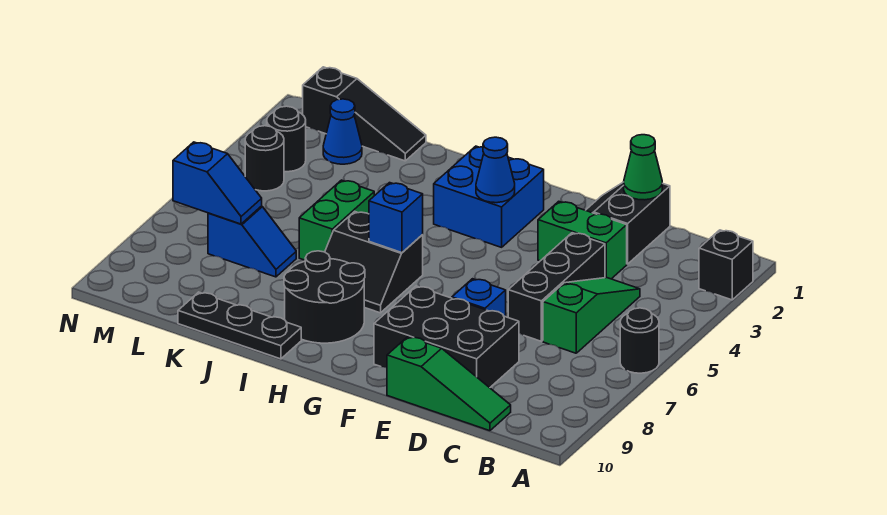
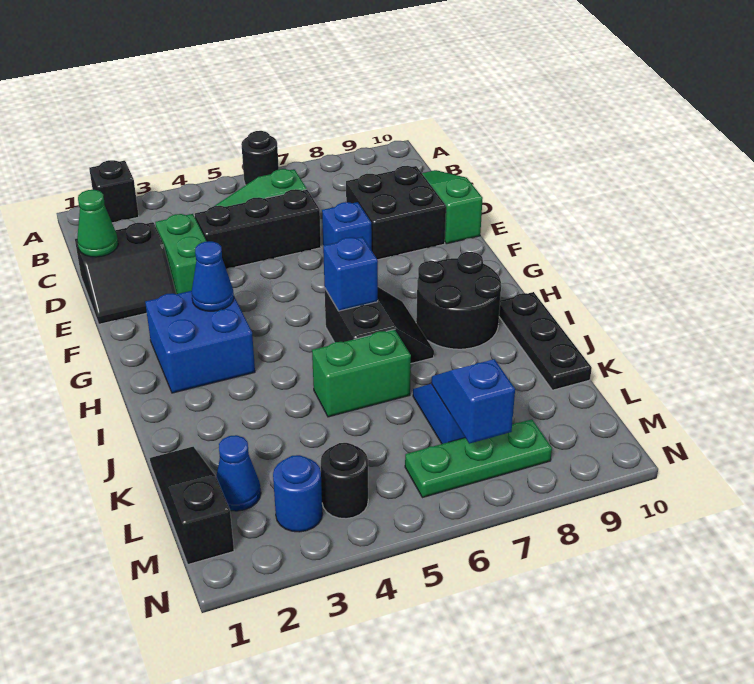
black brick D8:F9 level 1 -> black brick D8:E9 level 1
black round brick M3 level 1 -> blue round brick M3 level 1
none -> green plate M6:M8 level 1

